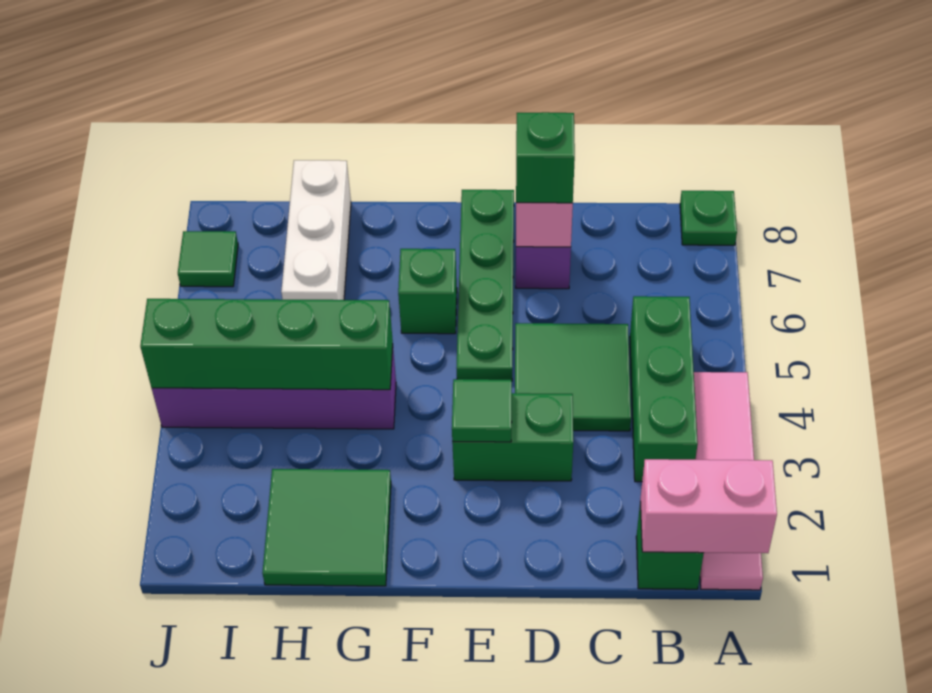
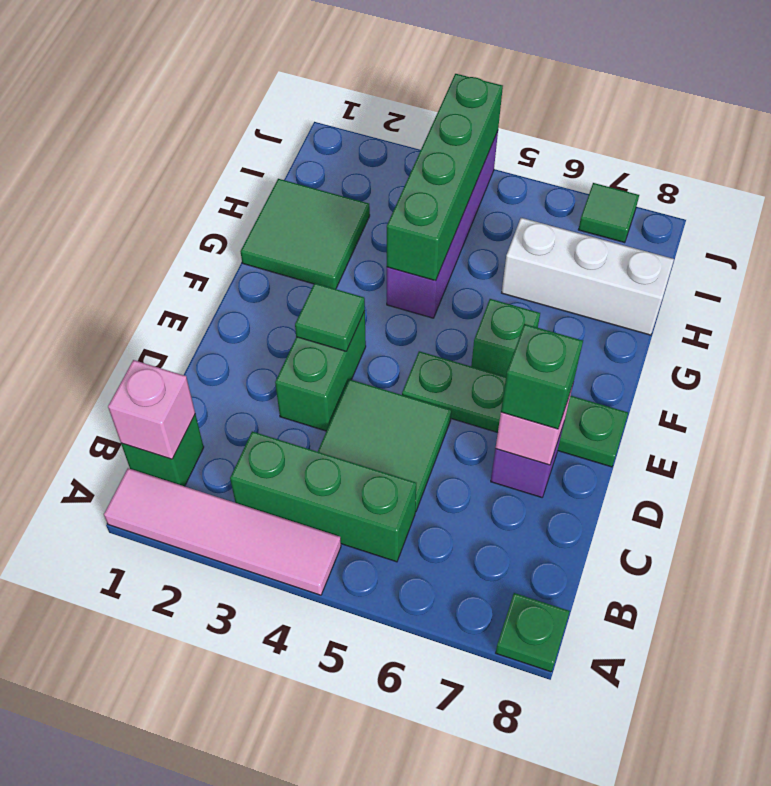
pink brick A1:B1 level 2 -> pink brick B1 level 2

